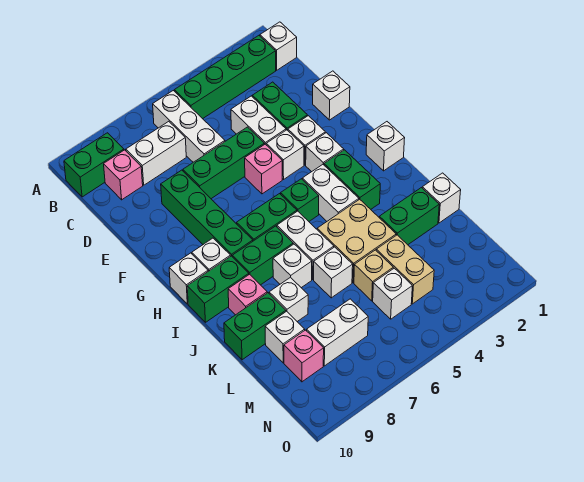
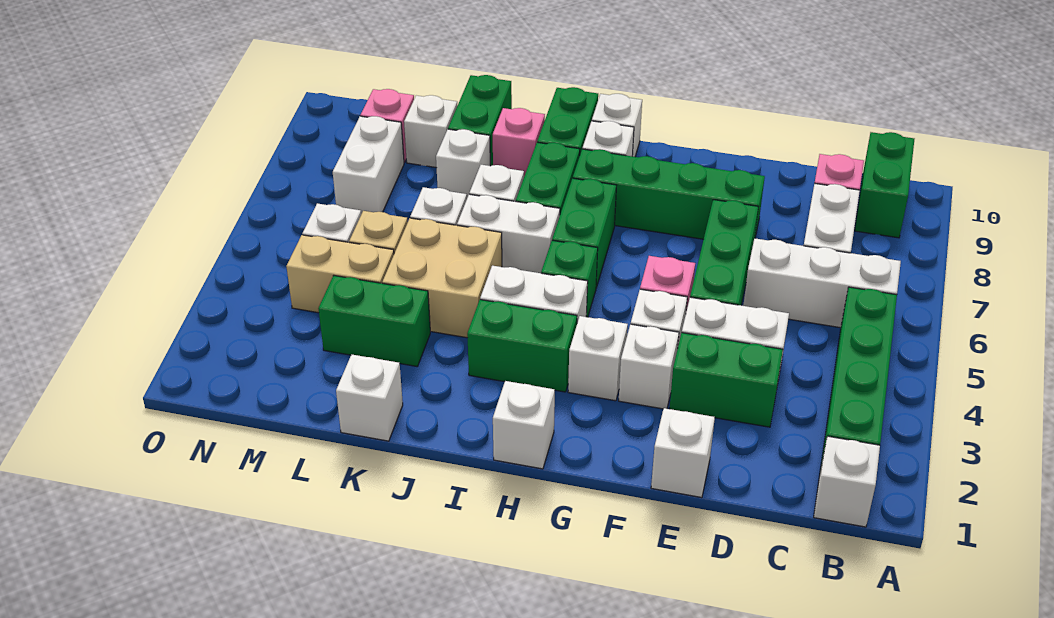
green brick K2:K3 level 1 -> green brick K3:L3 level 1

